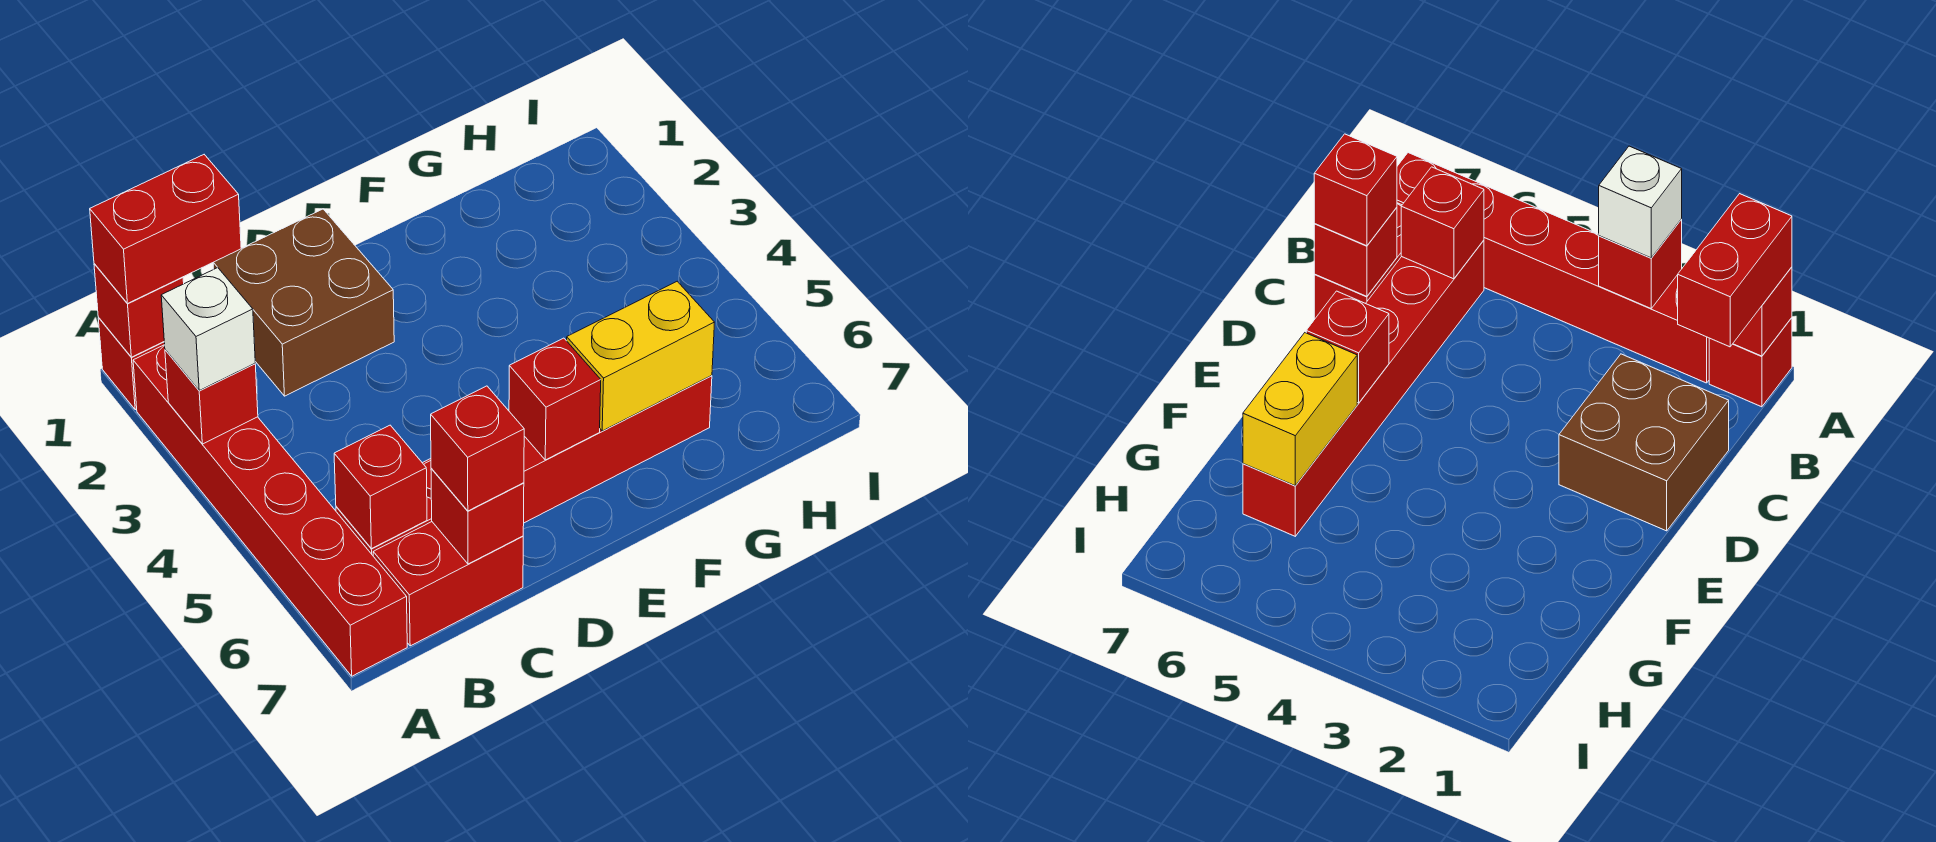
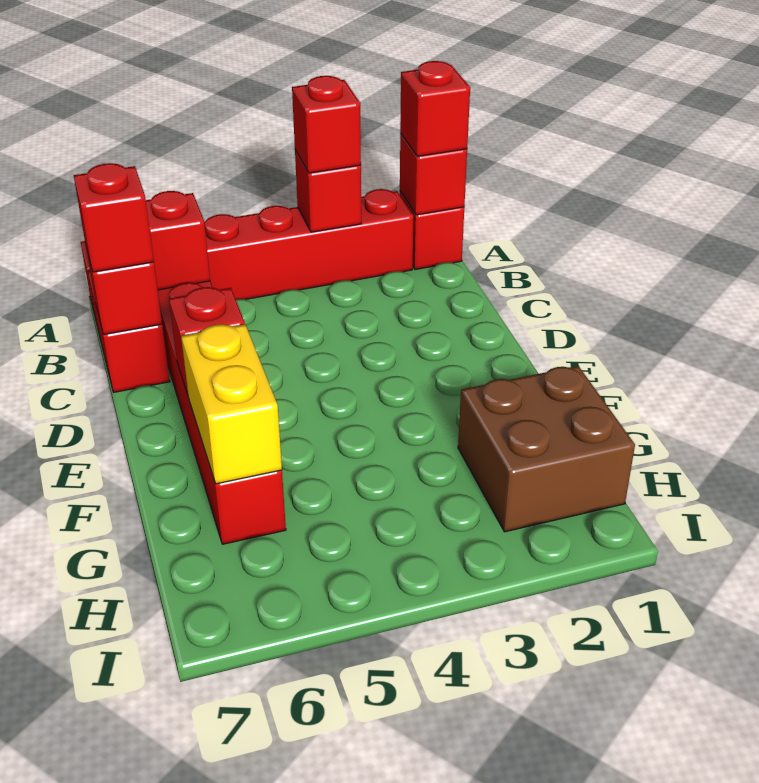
red brick A1:B1 level 3 -> red brick A1 level 3
white brick A3 level 3 -> red brick A3 level 3
brown brick C1:D2 level 1 -> brown brick G1:H2 level 1

